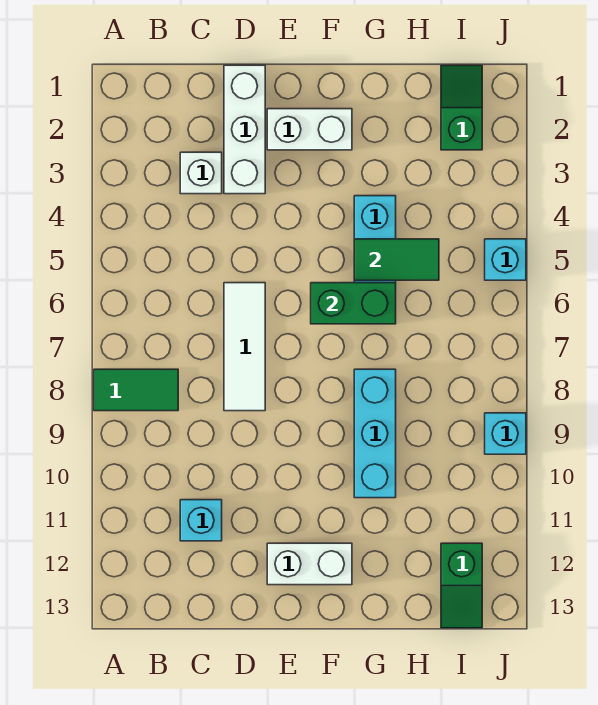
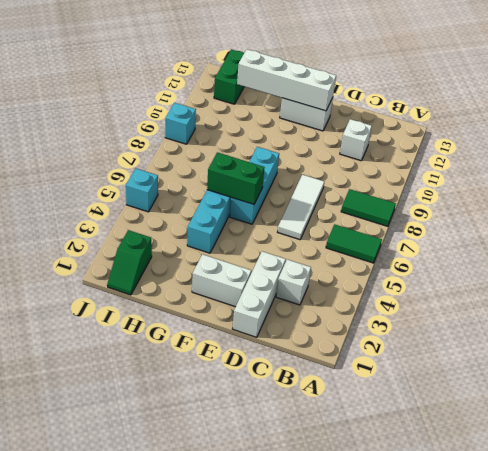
cyan brick C11 level 1 -> white brick C11 level 1
none -> white brick E12:H12 level 2
green tile G5:H5 level 2 -> green tile A6:B6 level 1
cyan brick G8:G10 level 1 -> cyan brick F6:F8 level 1
green slope I12:I13 level 1 top 12 -> green brick I12:I13 level 1

